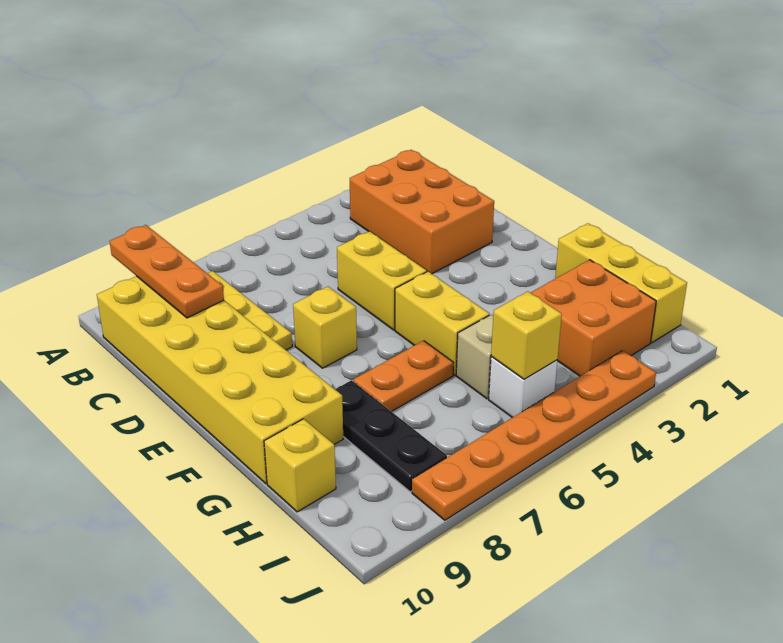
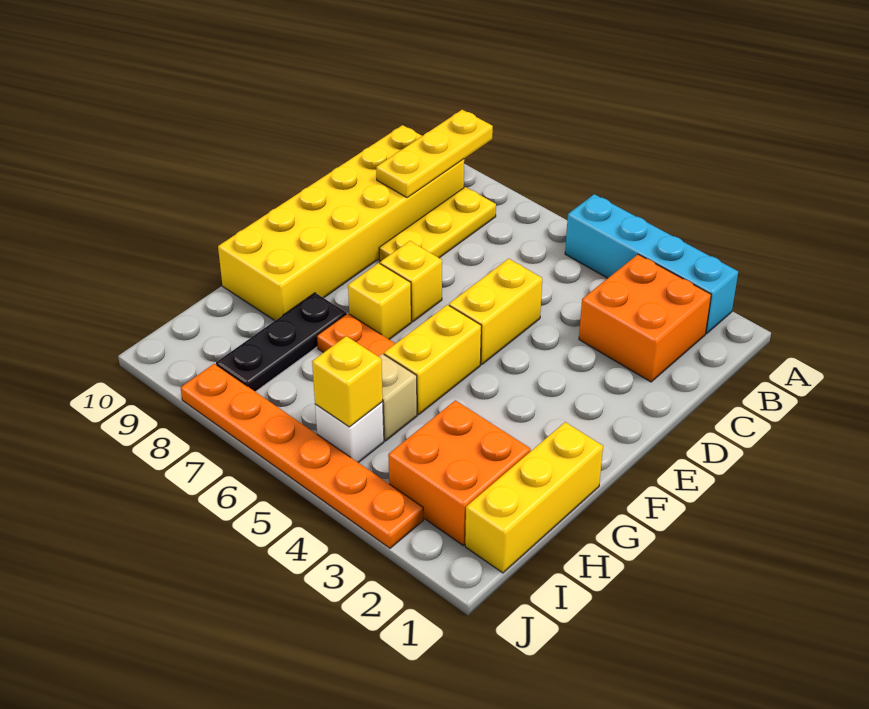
none -> cyan brick A2:A5 level 1
orange plate A9:C9 level 2 -> yellow plate A9:C9 level 2
orange brick B2:D3 level 1 -> orange brick B2:C3 level 1
yellow brick H10 level 1 -> yellow brick F7 level 1

